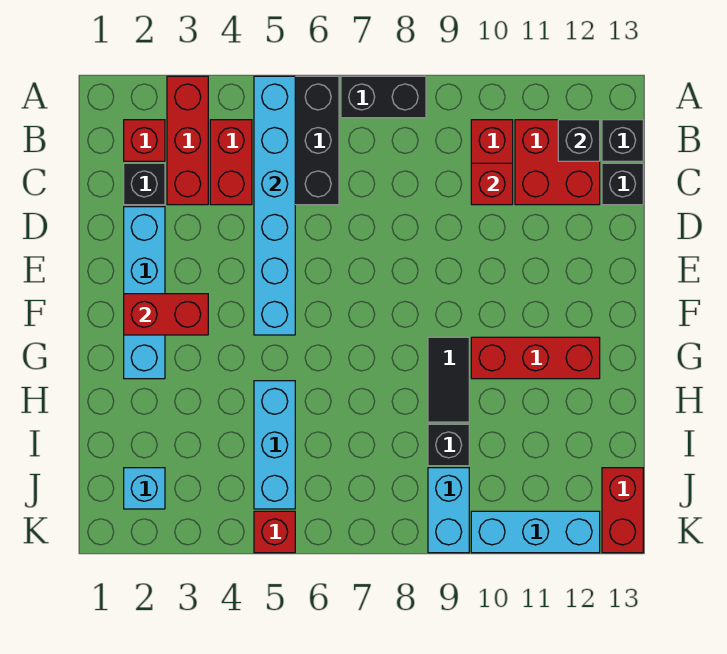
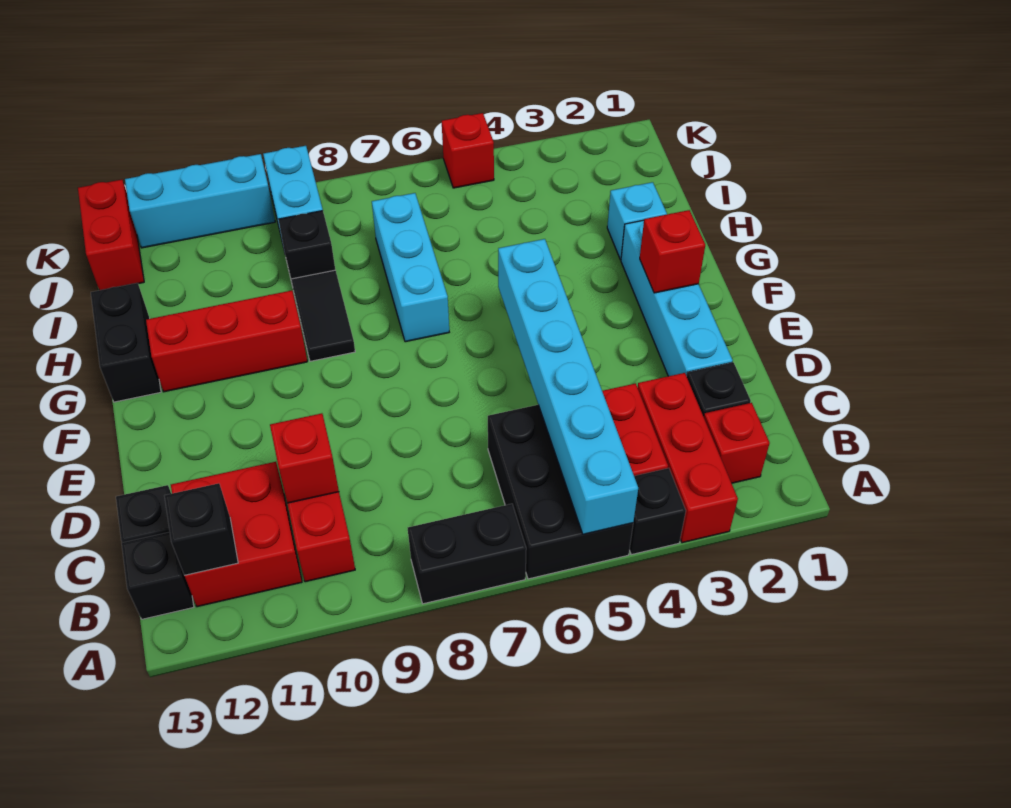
none -> black brick A4 level 1
red brick F2:F3 level 2 -> red brick F2 level 2
none -> black brick G13:H13 level 1
cyan brick H5:J5 level 1 -> cyan brick G7:I7 level 1
cyan brick J2 level 1 -> cyan brick H2 level 1

